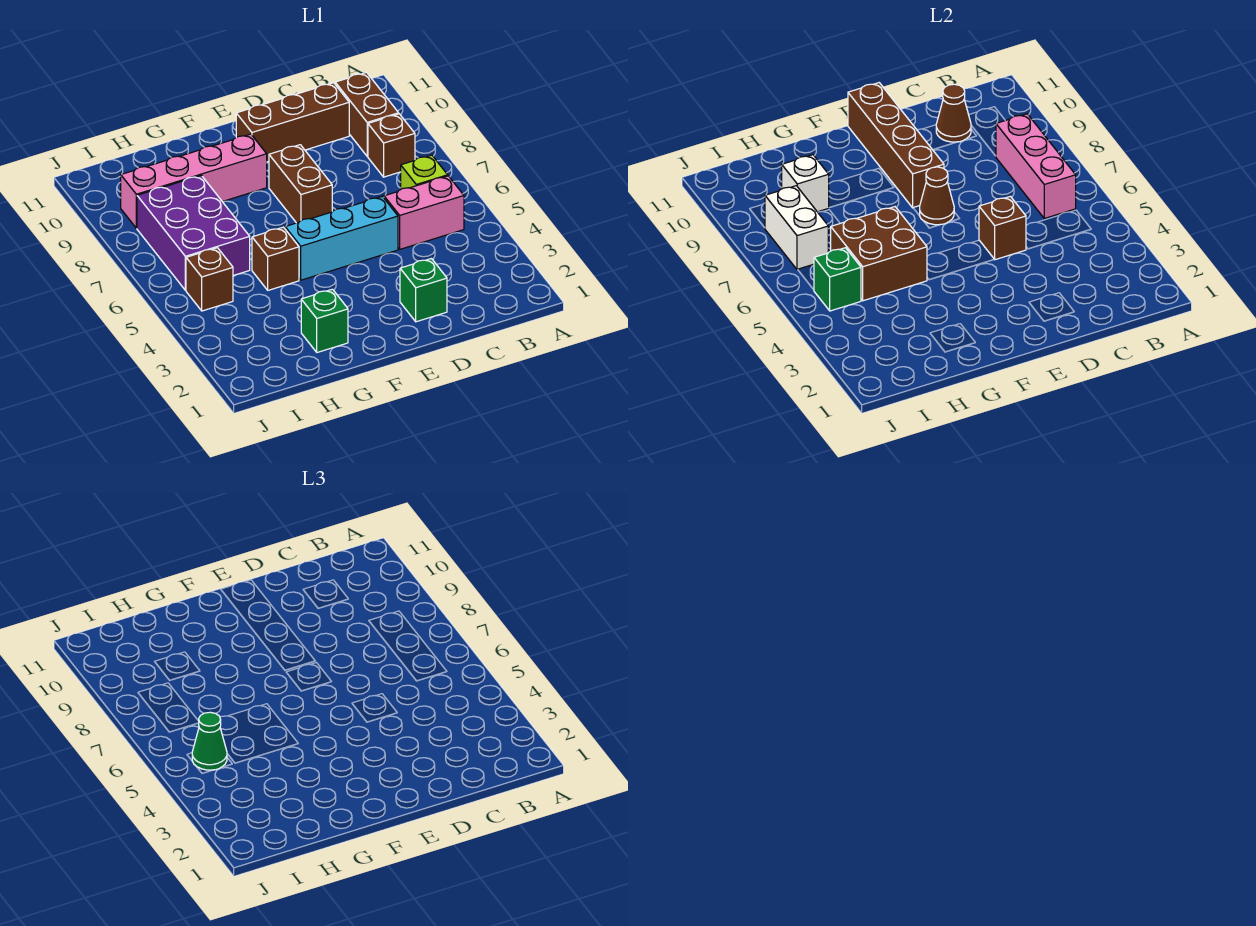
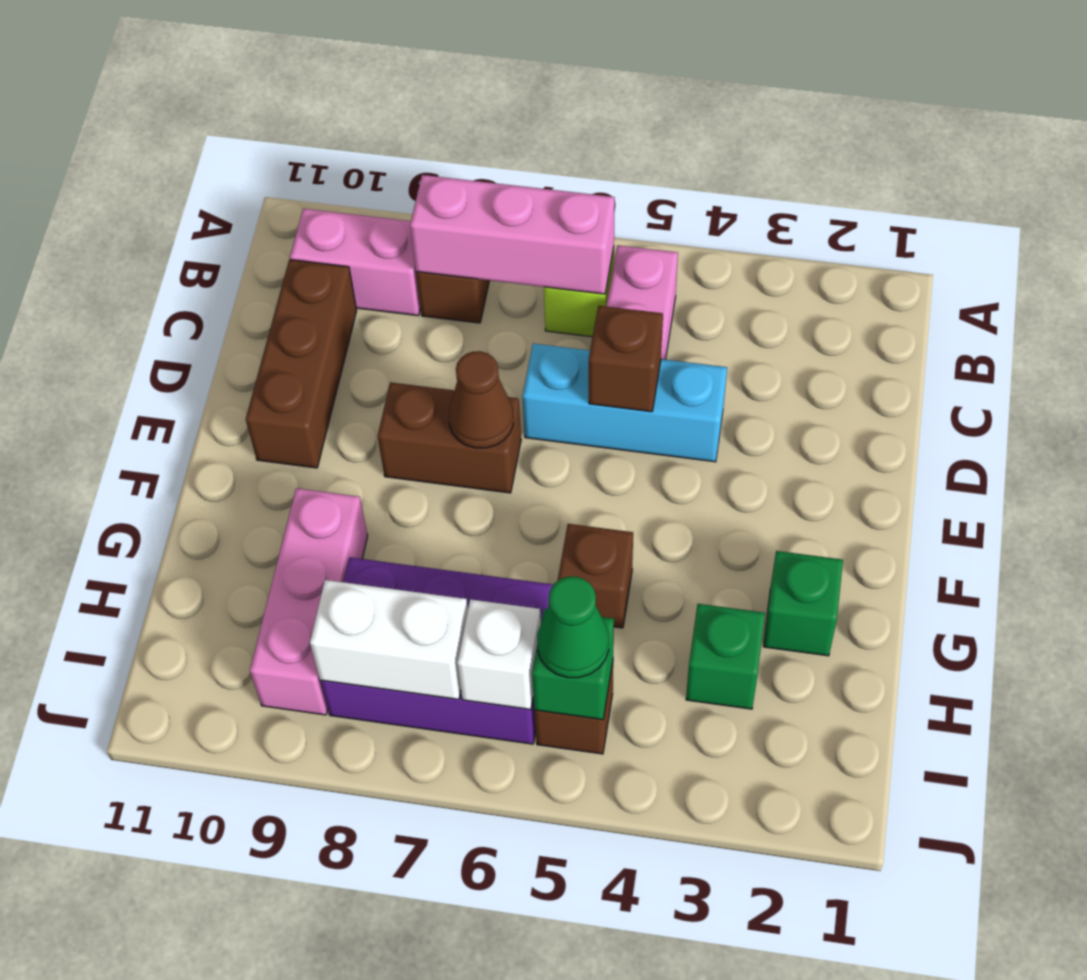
brown brick B9:B10 level 1 -> pink brick B9:B10 level 1
brown cone C10 level 2 -> none
green brick D2 level 1 -> green brick H3 level 1
cyan brick D5:F5 level 1 -> cyan brick D4:D6 level 1
brown brick E8:E11 level 2 -> none
pink brick F9:I9 level 1 -> pink brick G9:I9 level 1
brown brick G5:H6 level 2 -> none
white brick H9 level 2 -> white brick I6 level 2

